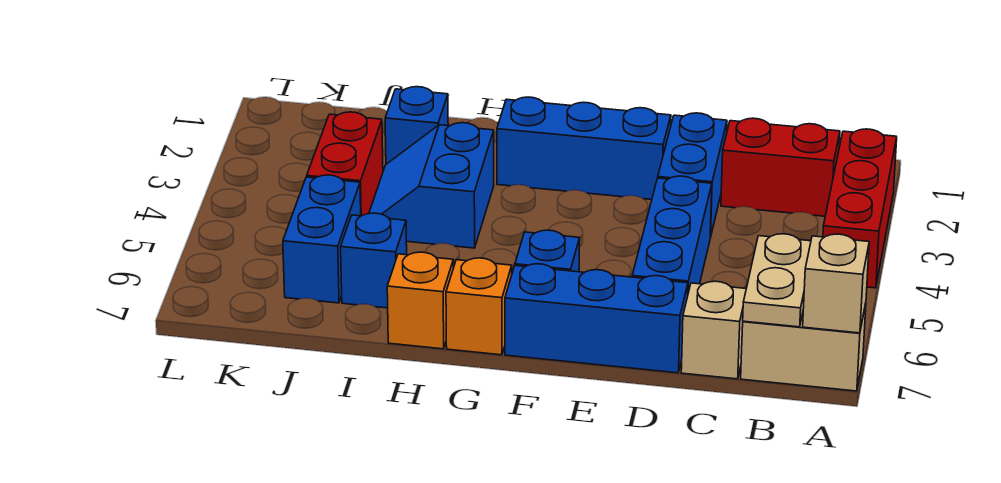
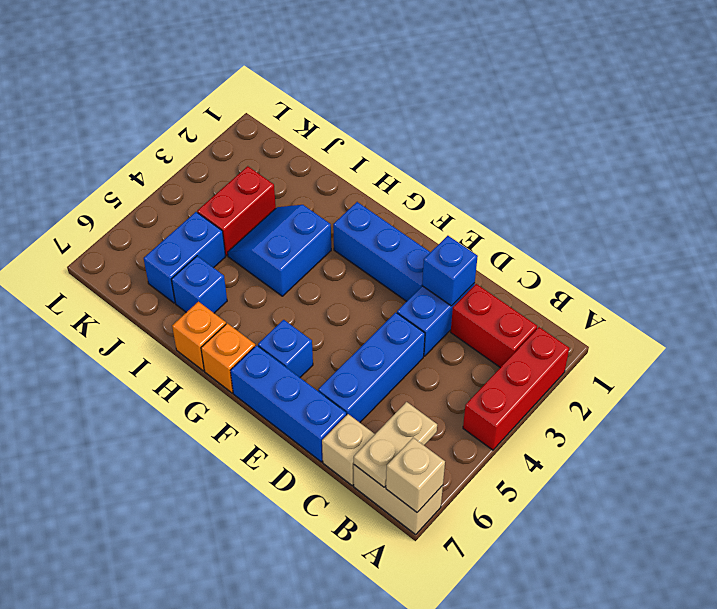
blue brick I2 level 1 -> blue brick D2 level 2

